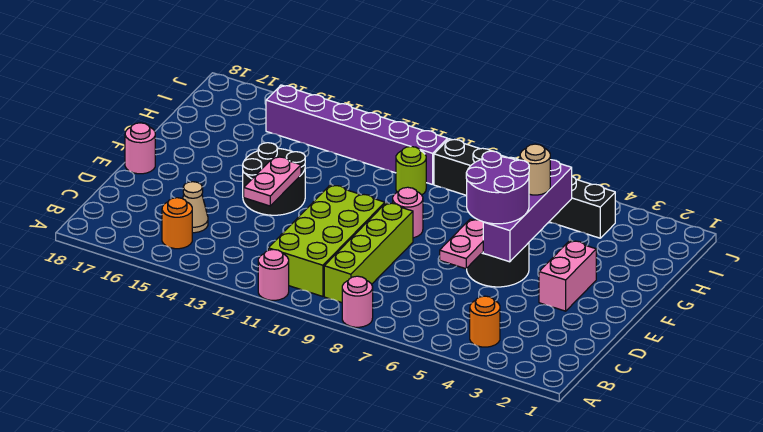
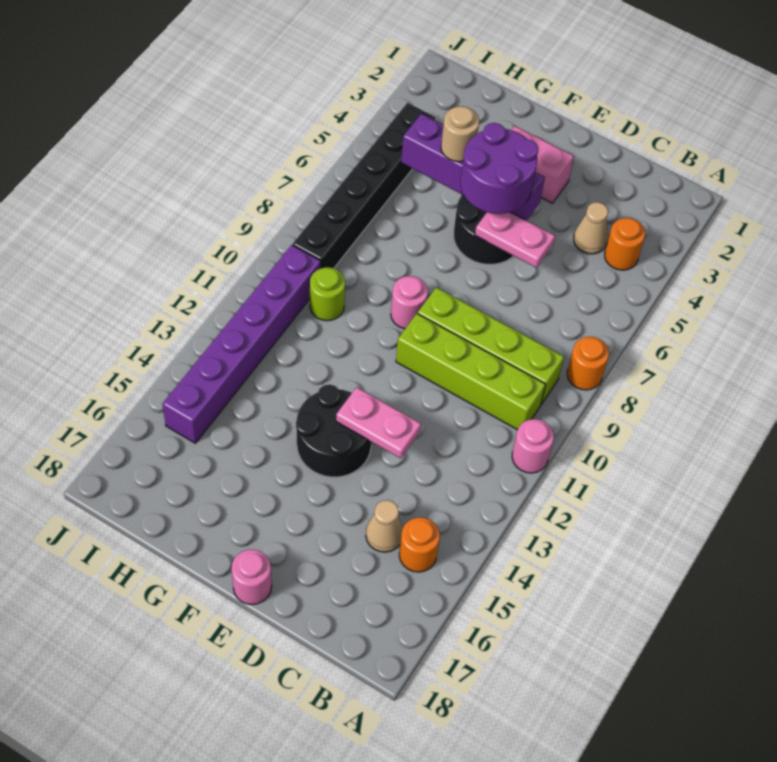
pink round brick A8 level 1 -> orange round brick A8 level 1
lime brick B10:E11 level 1 -> lime brick B10:E10 level 1
none -> tan cone C4 level 1

